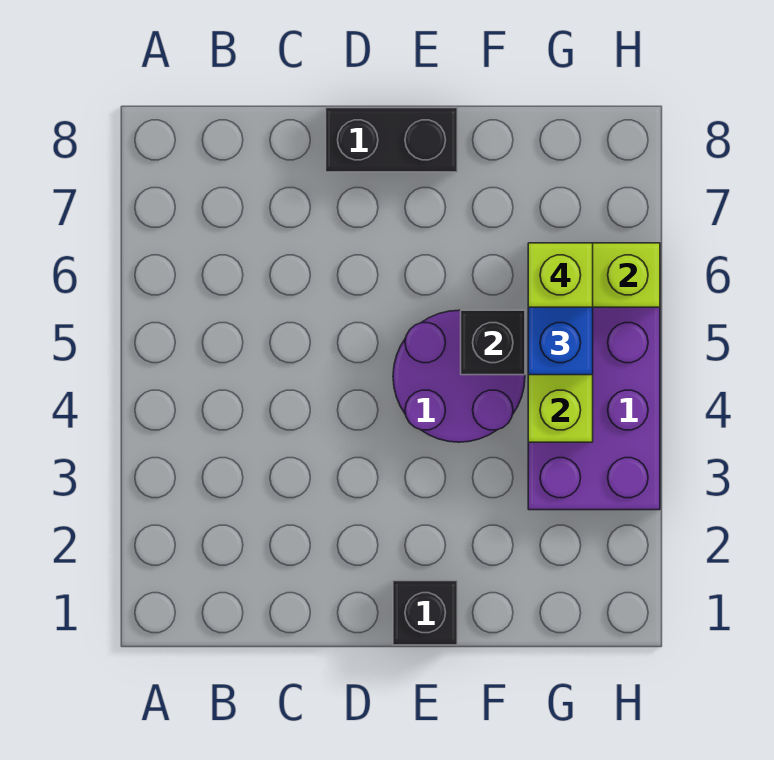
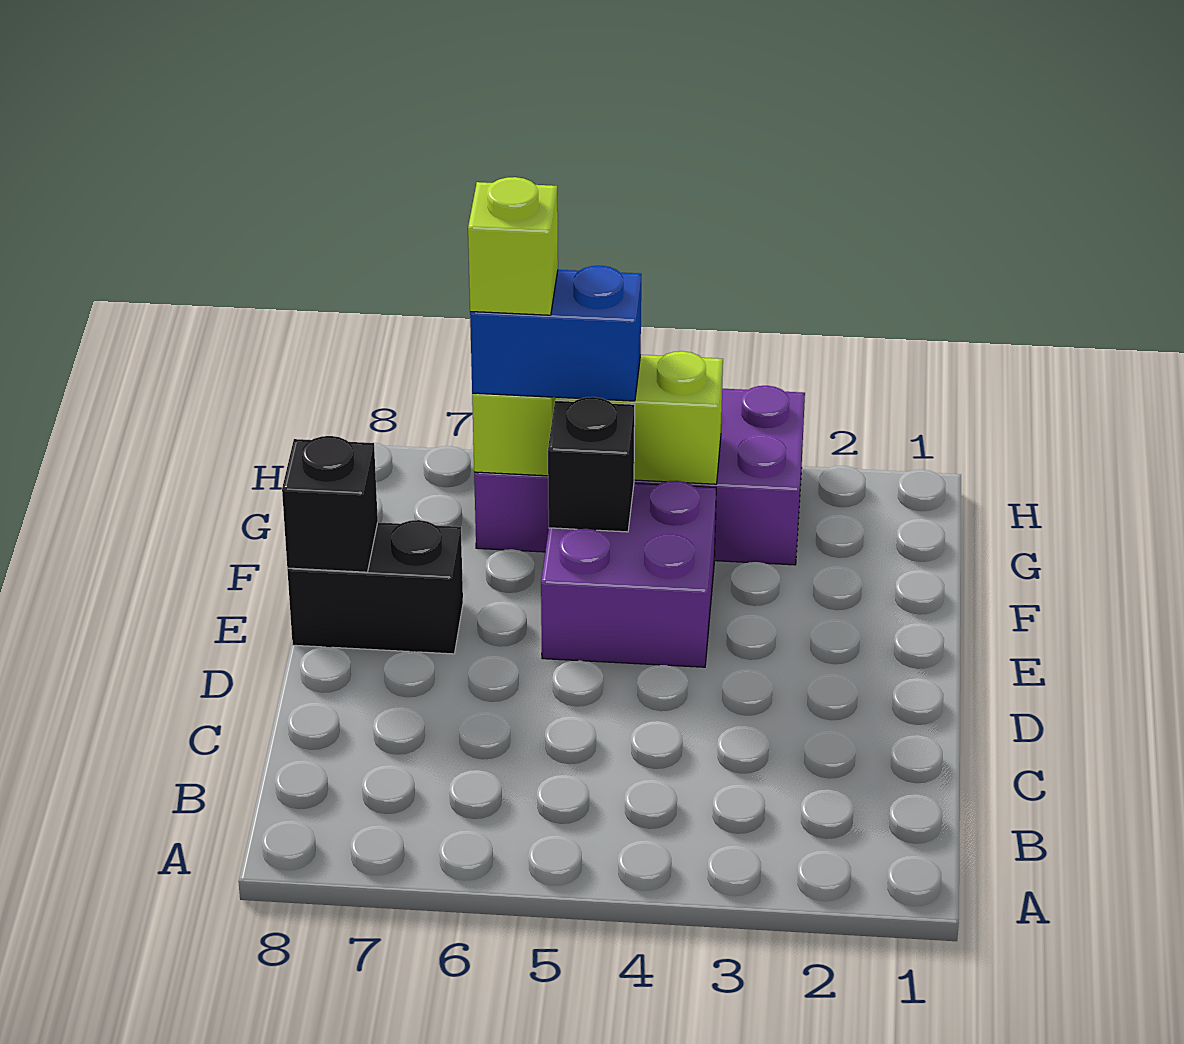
black brick D8:E8 level 1 -> black brick E7:E8 level 1
black brick E1 level 1 -> black brick E8 level 2
purple round brick E4:F5 level 1 -> purple brick E4:F5 level 1

